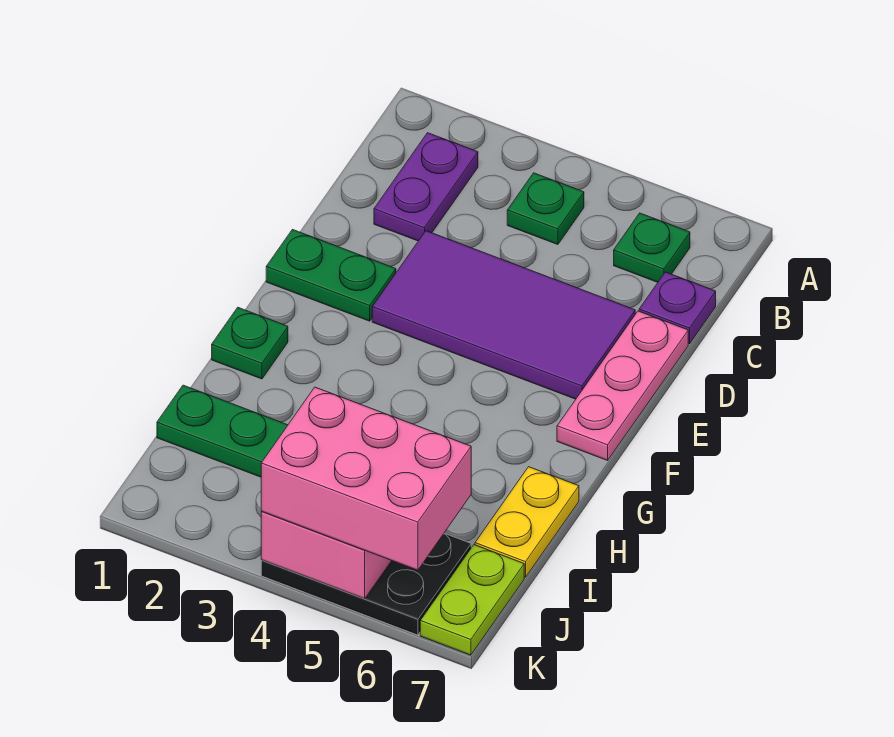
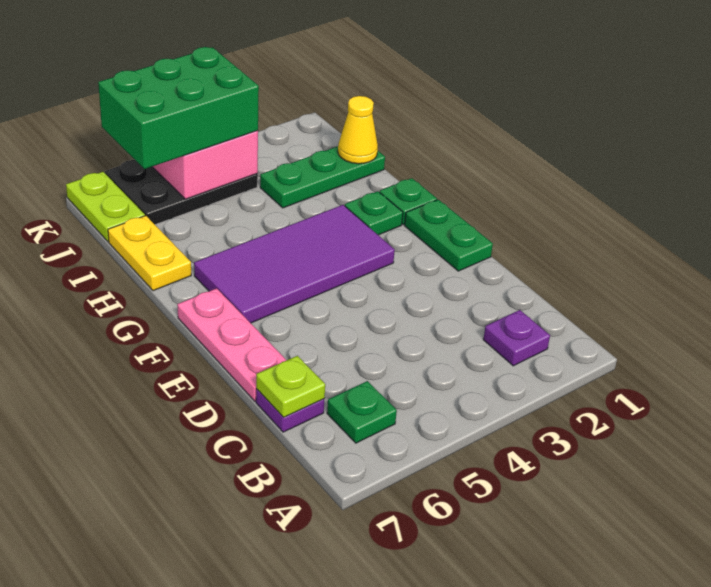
purple plate B2:C2 level 1 -> purple plate B2 level 1
green plate B4 level 1 -> green plate G2 level 1
none -> lime plate C7 level 2
purple tile D3:E6 level 1 -> purple tile F3:G6 level 1
green plate E1:E2 level 1 -> green plate E1:F1 level 1
none -> yellow cone I1 level 2
pink brick J4:K6 level 3 -> green brick J4:K6 level 3

